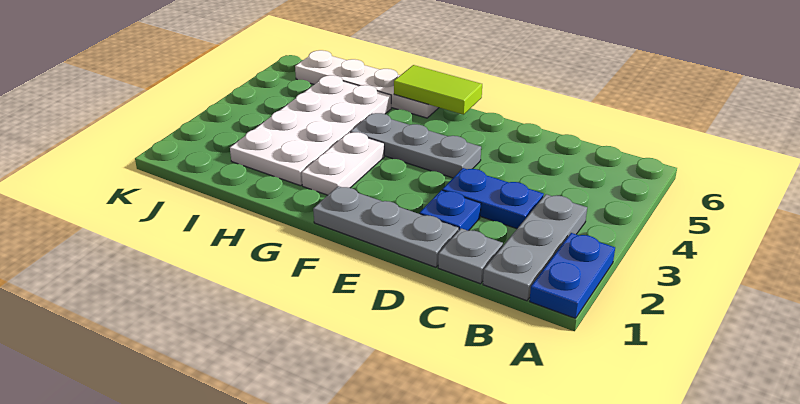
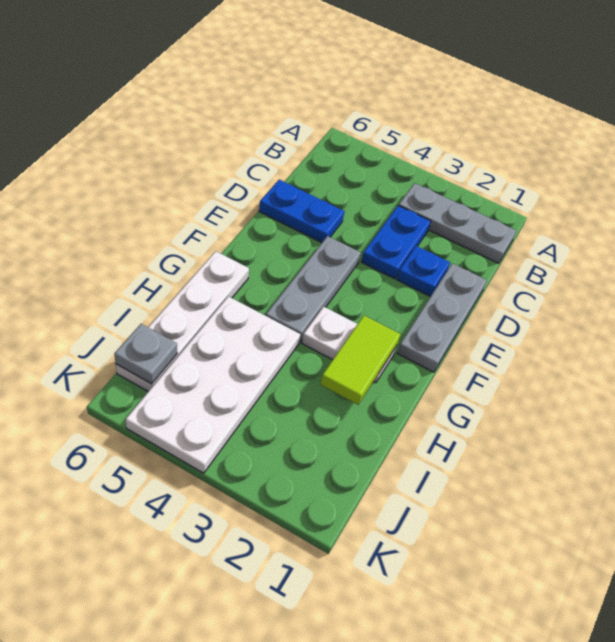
blue plate A1:A2 level 1 -> blue plate D5:D6 level 1
grey plate C1 level 1 -> grey plate J6 level 2
lime tile F6:G6 level 2 -> lime tile G2:H2 level 2
white plate H2:I5 level 1 -> white plate H4:K5 level 1

